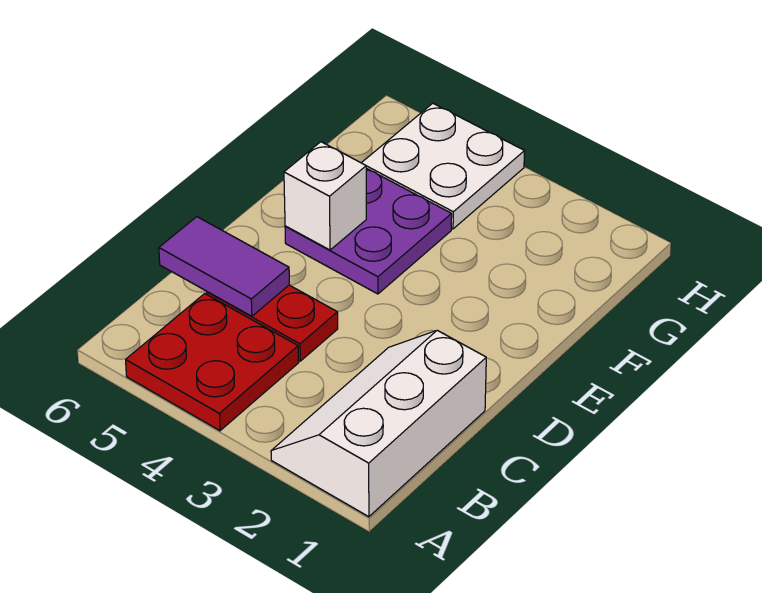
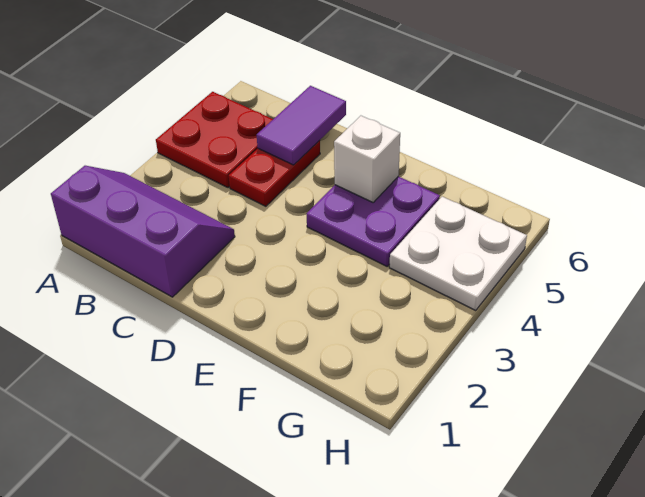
white slope A1:C2 level 1 top 1 -> purple slope A1:C2 level 1 top 1

